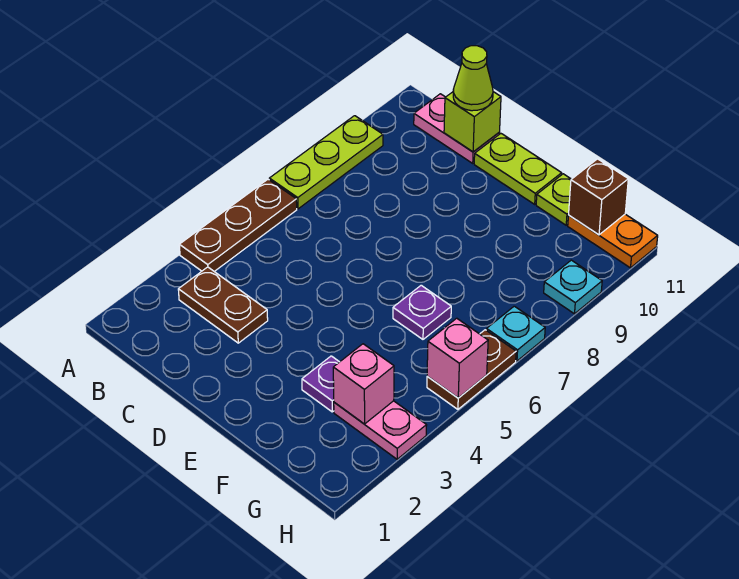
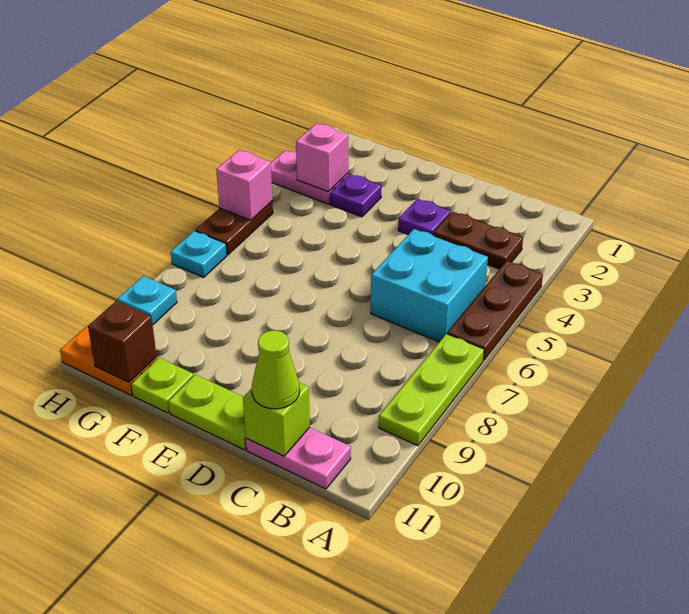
none -> cyan brick B5:C6 level 1
purple plate F6 level 1 -> purple plate D3 level 1

